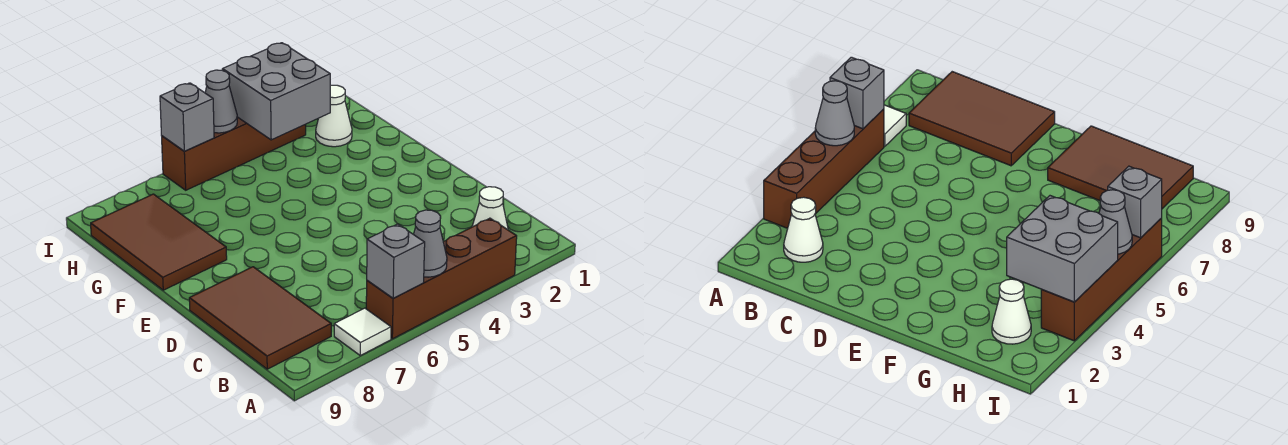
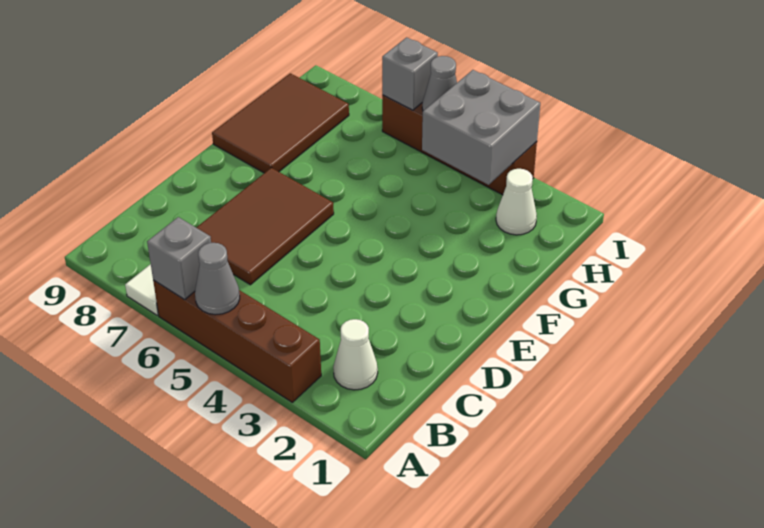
brown tile B8:D9 level 1 -> brown tile C6:E7 level 1

